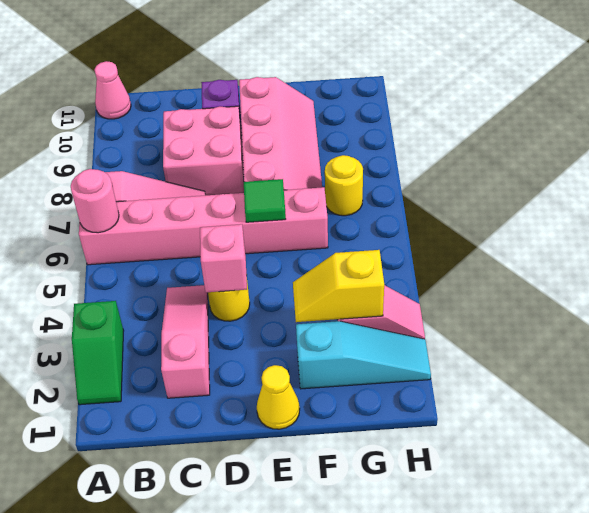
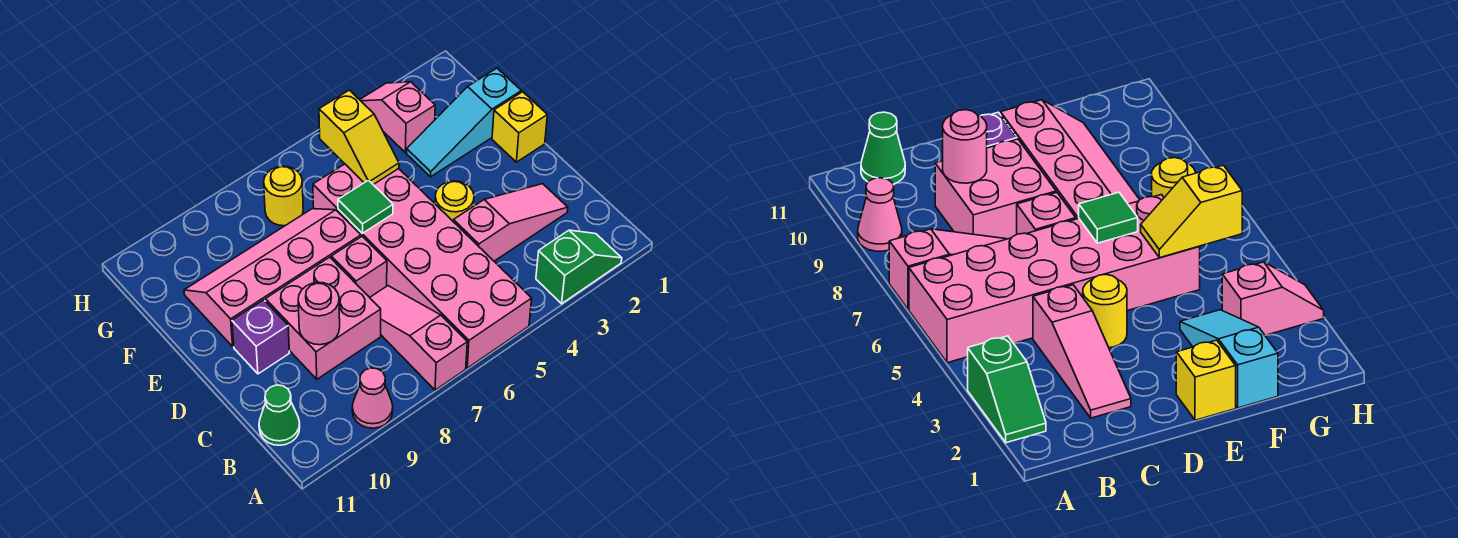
pink brick A6:F6 level 1 -> pink brick A5:F6 level 1
pink round brick A6 level 2 -> pink round brick C9 level 2
pink cone A11 level 1 -> pink cone A9 level 1
none -> green cone B11 level 1
pink slope C2:C4 level 1 top 2 -> pink slope C2:C4 level 1 top 4
pink brick D4 level 2 -> pink brick D7 level 1
yellow cone E1 level 1 -> yellow brick E1 level 1
cyan slope F2:H2 level 1 top F -> cyan slope F1:F3 level 1 top 1
yellow slope F3:G3 level 2 top G -> yellow slope F5:G5 level 2 top G

